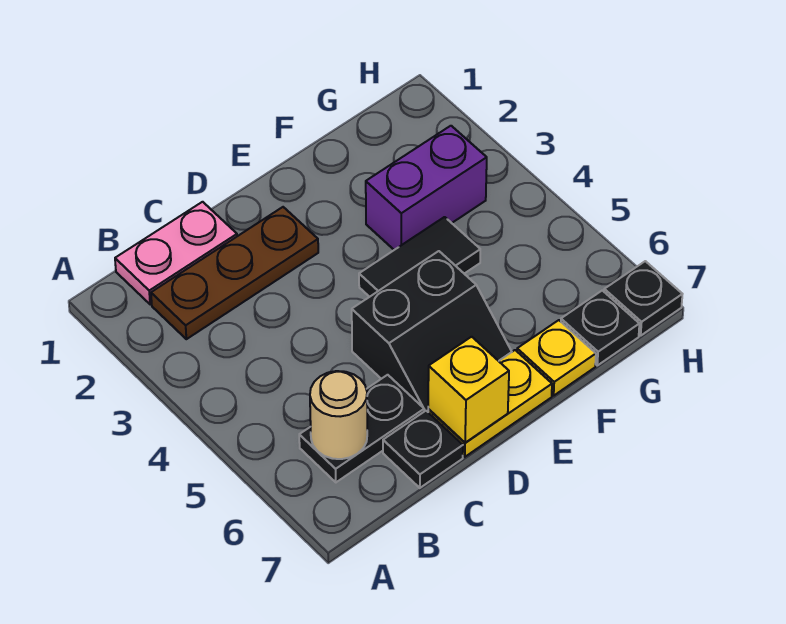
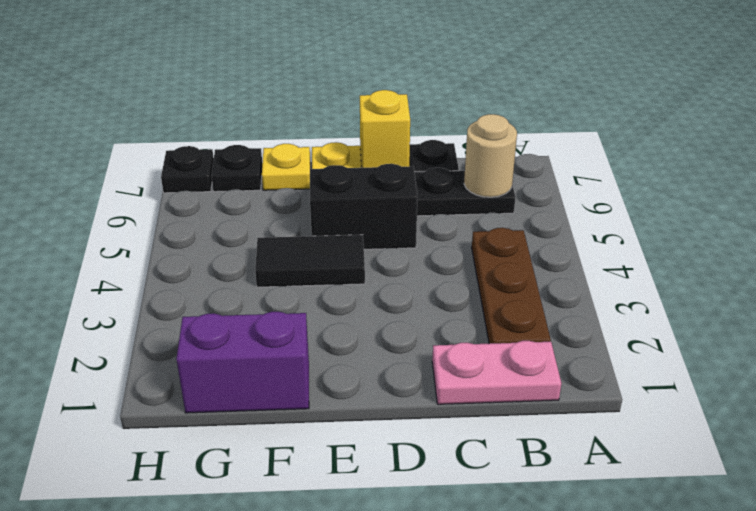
brown plate B2:D2 level 1 -> brown plate B2:B4 level 1
purple brick F3:G3 level 1 -> purple brick F1:G1 level 1

